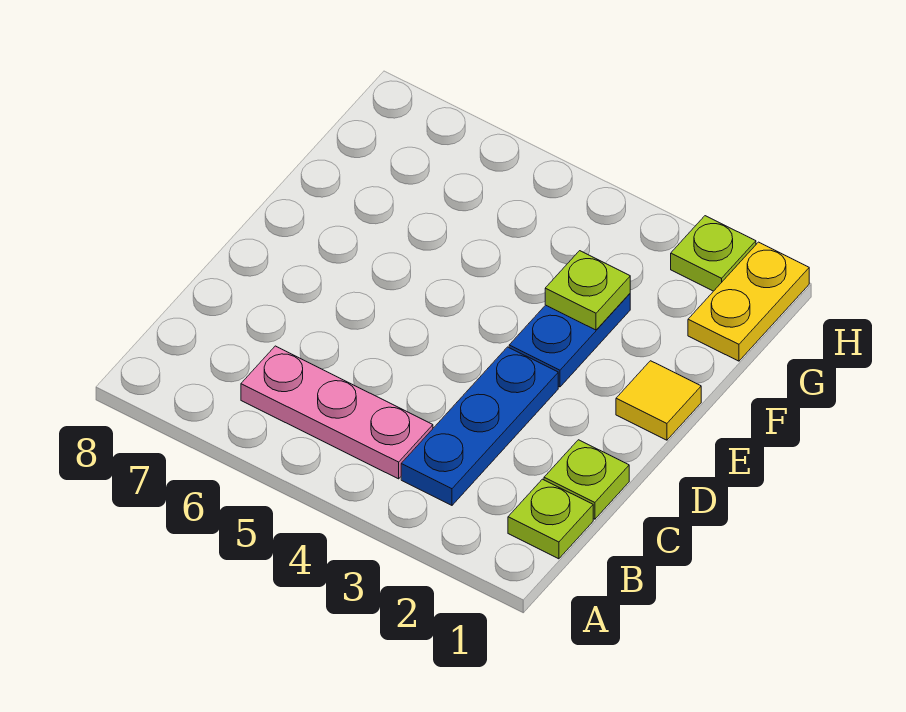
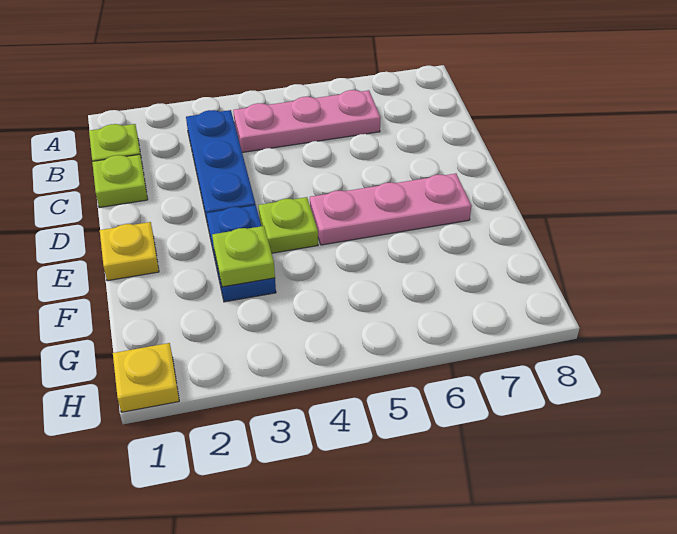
yellow tile E1 level 1 -> yellow plate E1 level 1
none -> pink plate E5:E7 level 1
yellow plate G1:H1 level 1 -> yellow plate H1 level 1
lime plate H2 level 1 -> lime plate E4 level 1

